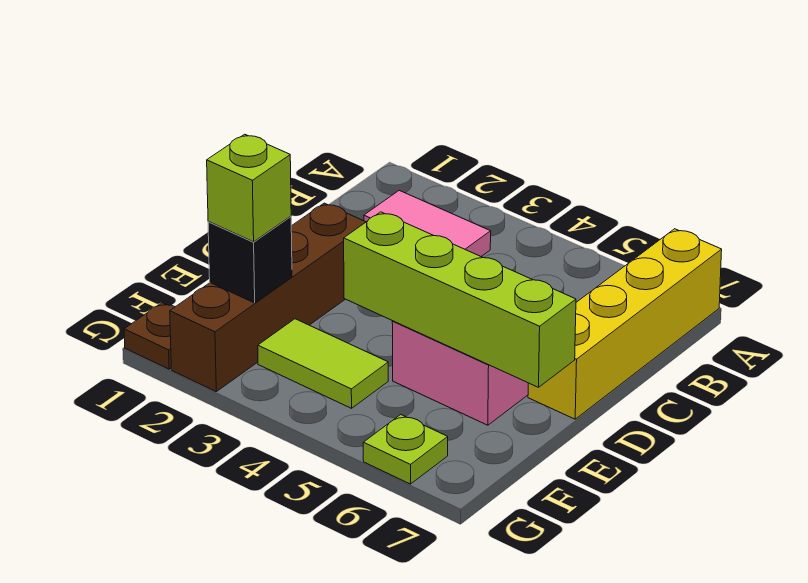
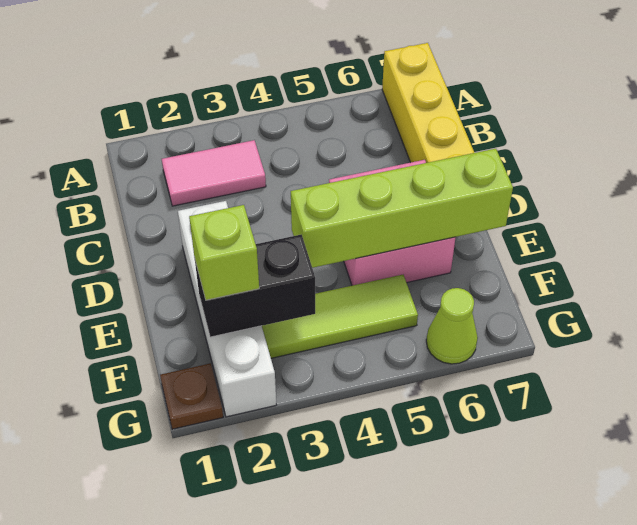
brown brick D2:G2 level 1 -> white brick D2:G2 level 1
black brick F2 level 2 -> black brick F2:F3 level 2
lime tile F3:F4 level 1 -> lime tile F3:F5 level 1
lime plate G6 level 1 -> lime cone G6 level 1

